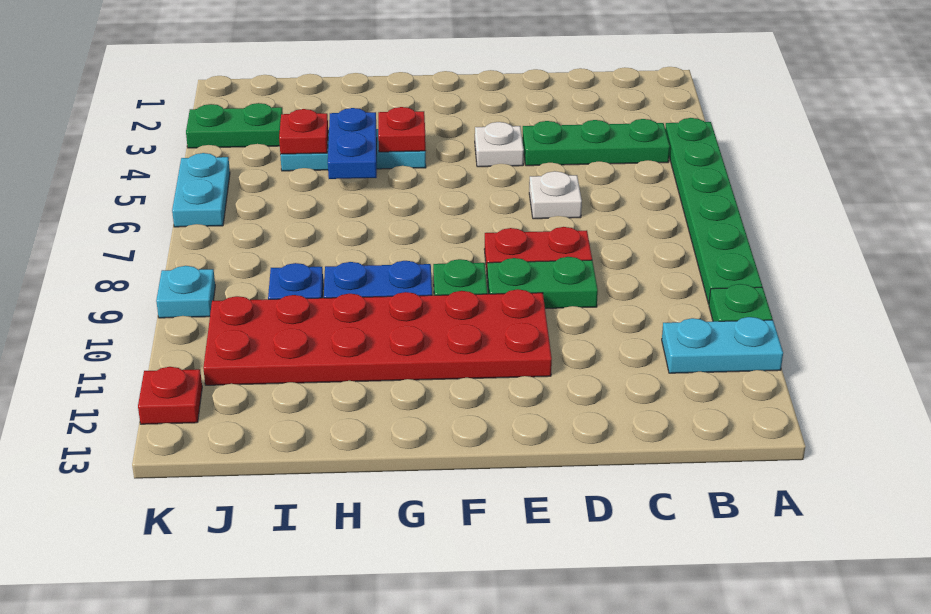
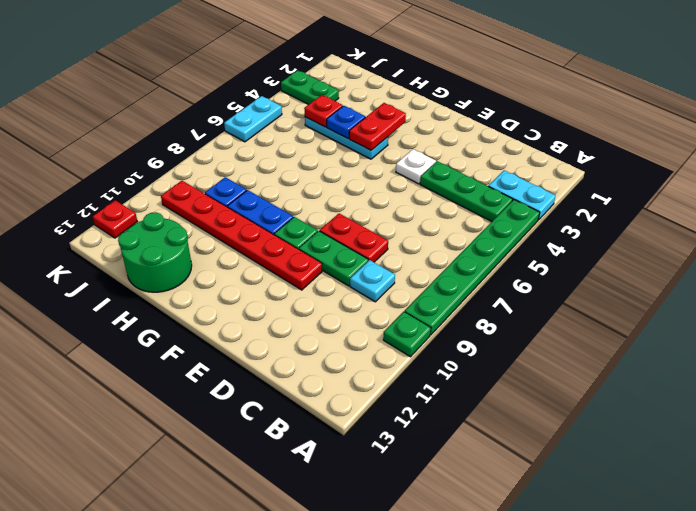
cyan plate A11:B11 level 1 -> cyan plate A3:B3 level 1
white plate D6 level 1 -> none
red plate E10:J11 level 1 -> red plate E10:J10 level 1
red plate G4 level 2 -> red plate G3:G4 level 2
blue plate H4:H5 level 2 -> blue plate H4 level 2
none -> green round brick H12:I13 level 1
cyan plate K9 level 1 -> cyan plate C9 level 1

